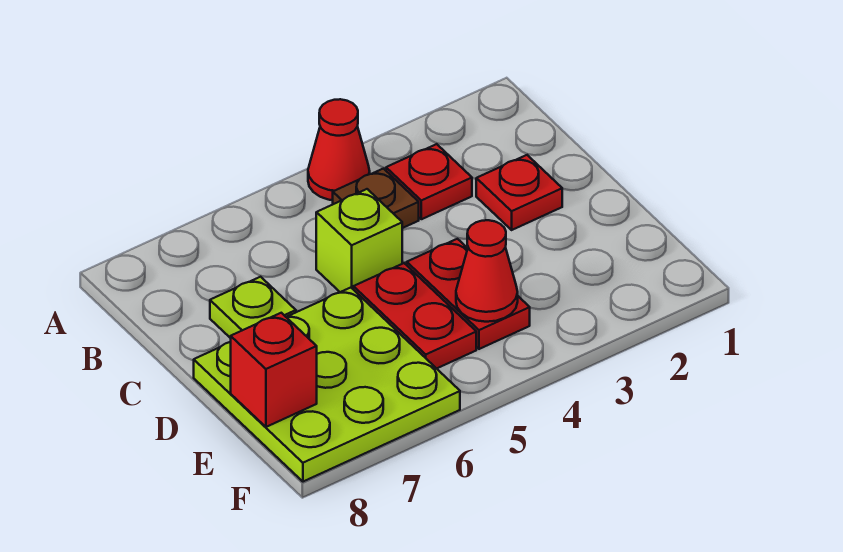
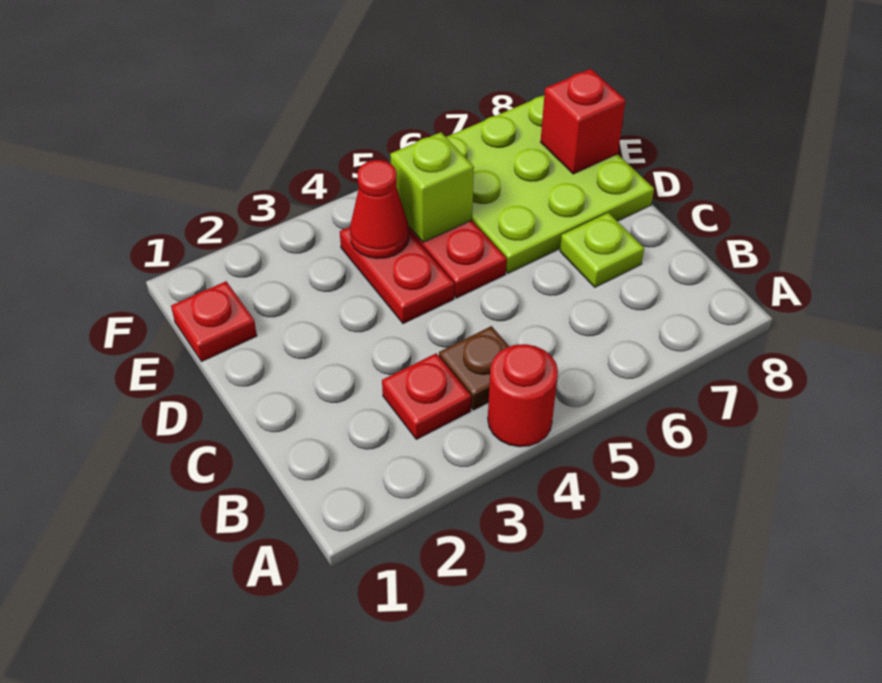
red cone A4 level 1 -> red round brick A4 level 1
red plate C2 level 1 -> red plate E1 level 1
lime brick C5 level 1 -> lime brick E5 level 2

